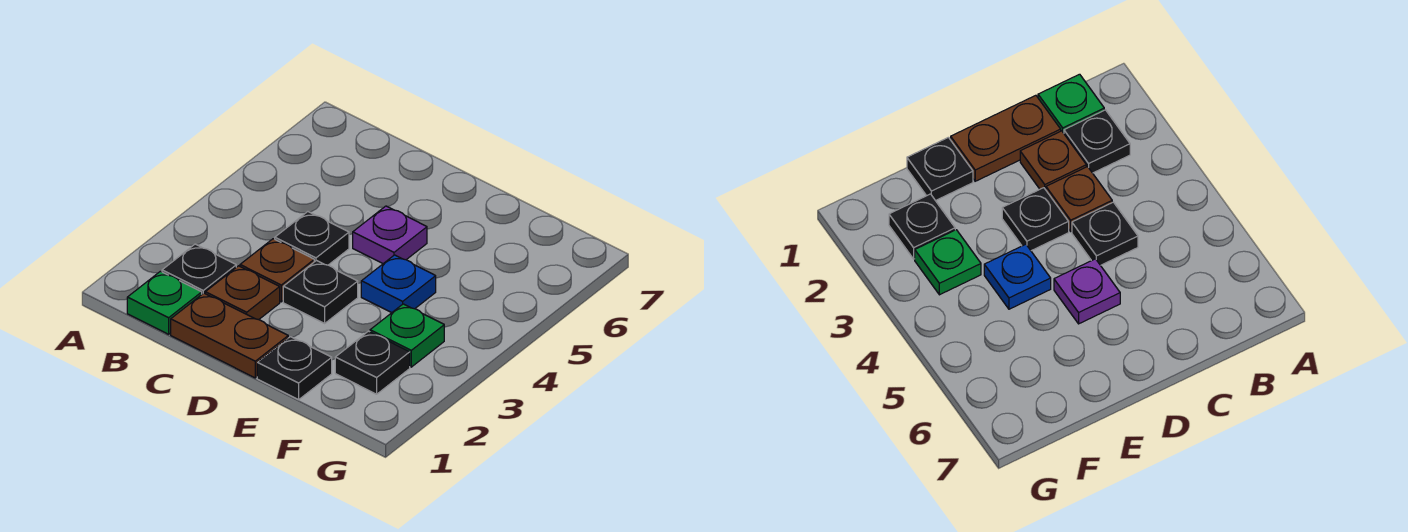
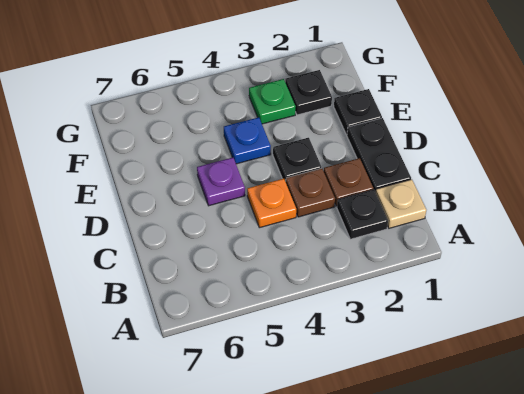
green plate B1 level 1 -> tan plate B1 level 1
brown plate C1:D1 level 1 -> black plate C1:D1 level 1
black plate C4 level 1 -> orange plate C4 level 1

